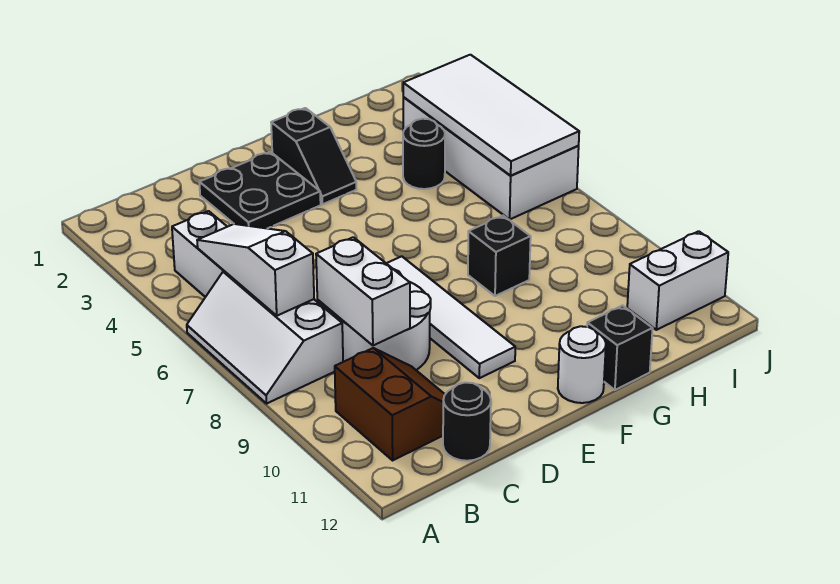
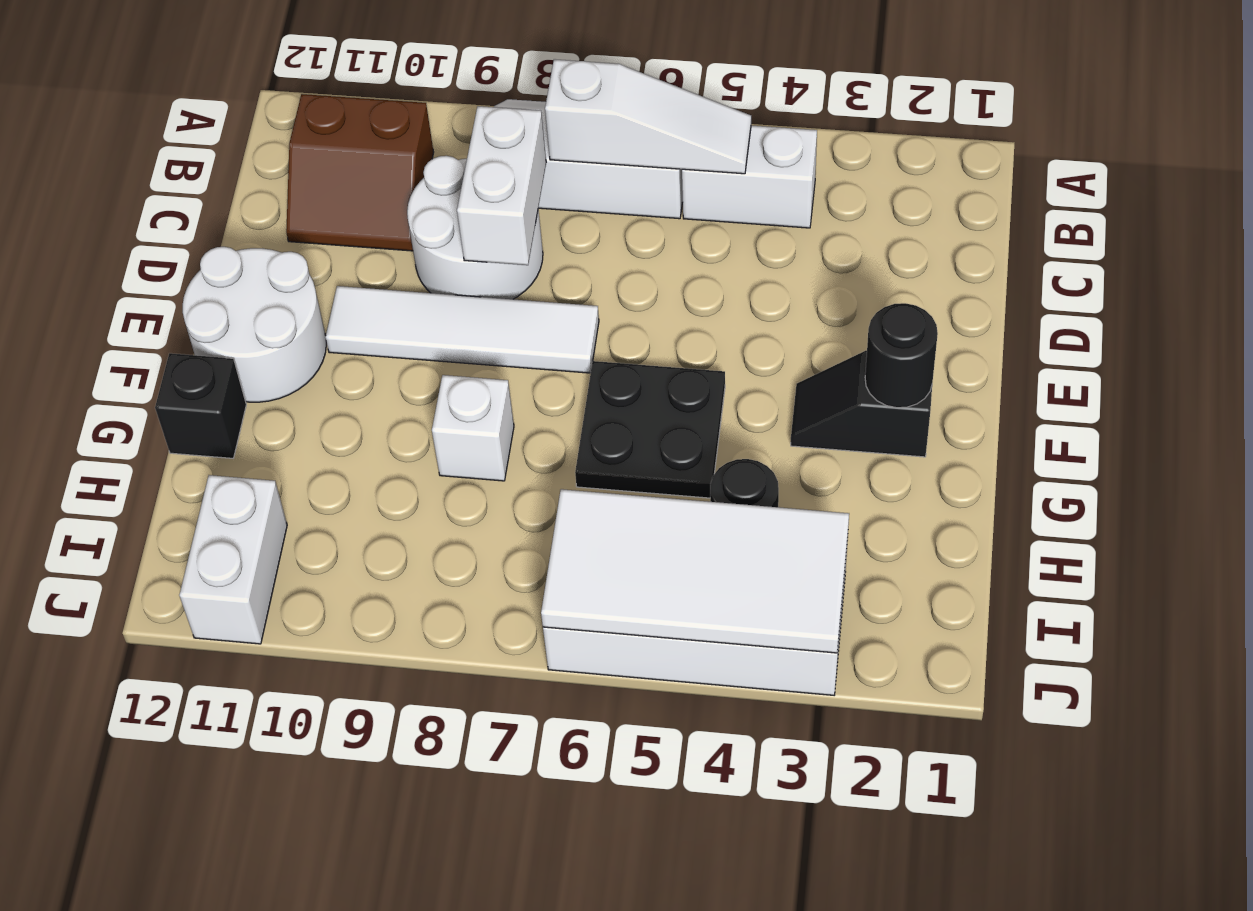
white brick C8:C9 level 2 -> white brick C8:D8 level 2
black round brick C12 level 1 -> black round brick F2 level 2
black plate D2:E3 level 1 -> black plate F5:G6 level 1
white round brick F12 level 1 -> white round brick E11:F12 level 1
black brick G8 level 1 -> white brick G8 level 1

